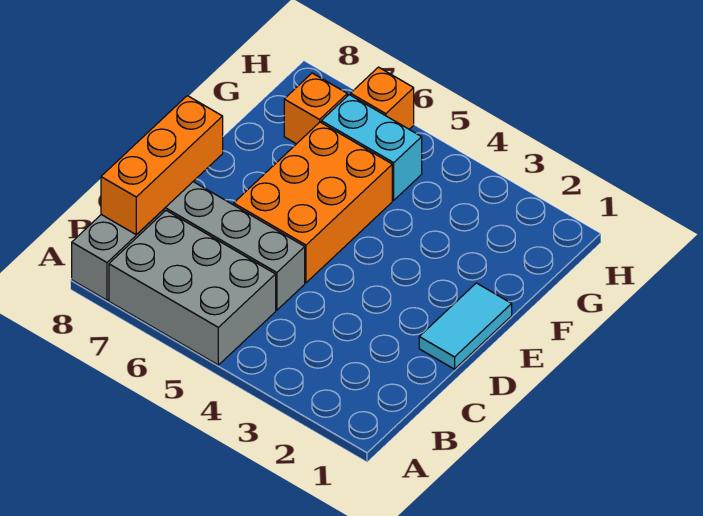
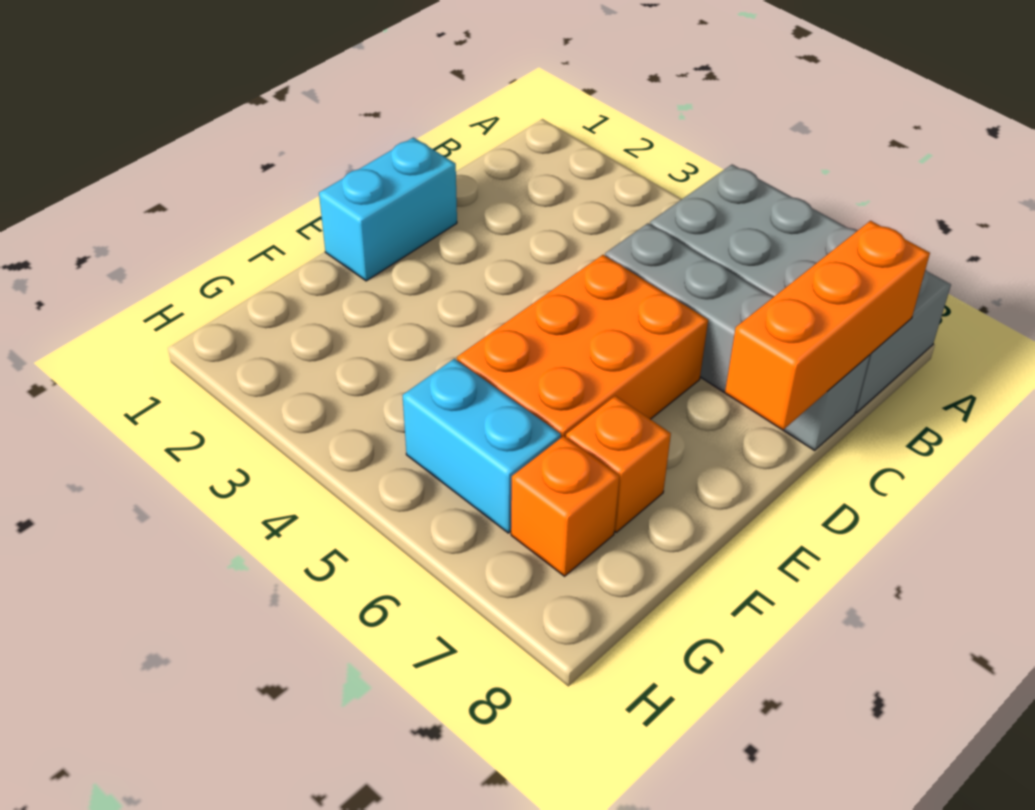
cyan tile D1:E1 level 1 -> cyan brick D1:E1 level 1
orange brick H6 level 1 -> orange brick F7 level 1

